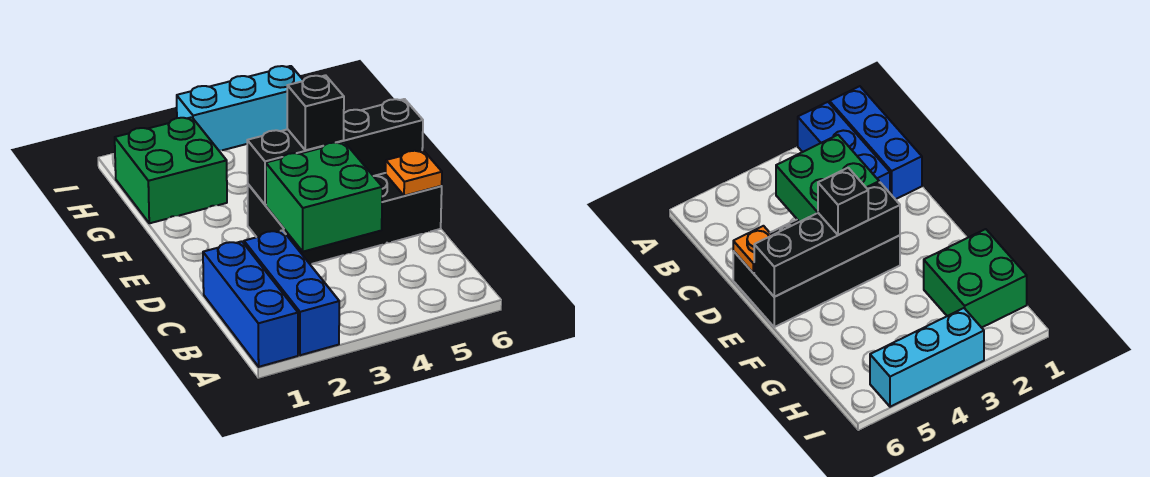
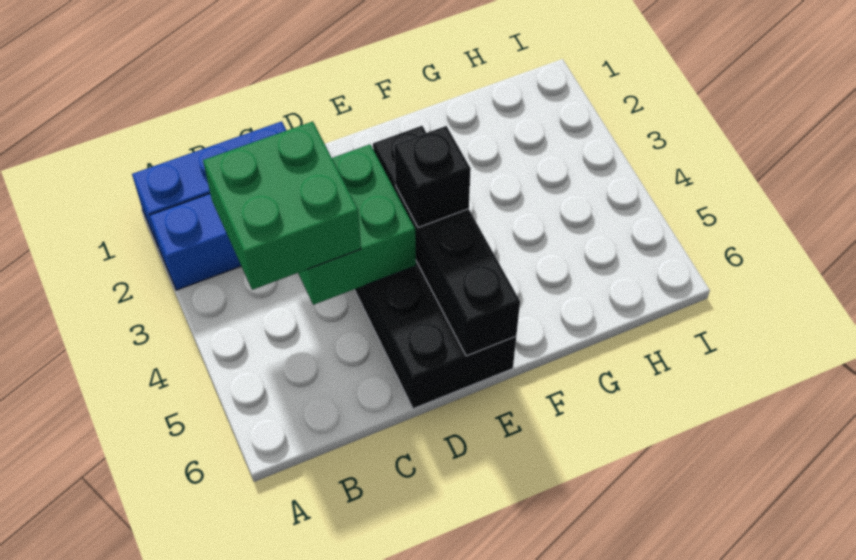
orange plate D6 level 2 -> none
green brick G1:H2 level 1 -> green brick B3:C4 level 3
cyan brick I3:I5 level 1 -> none

